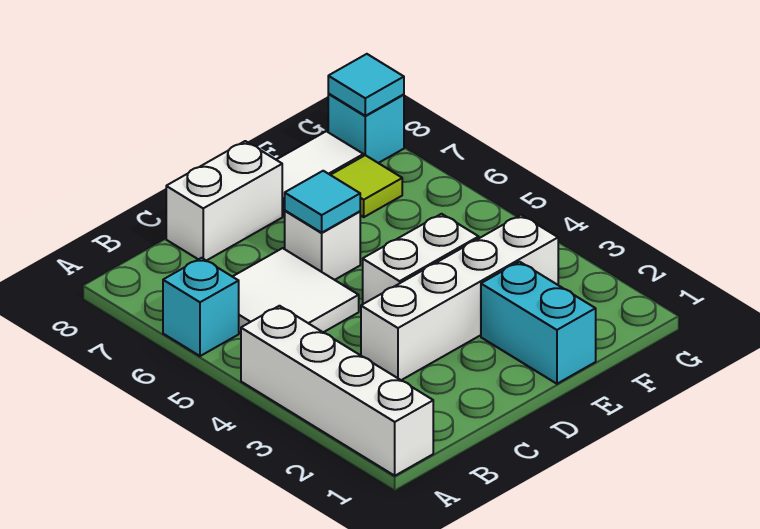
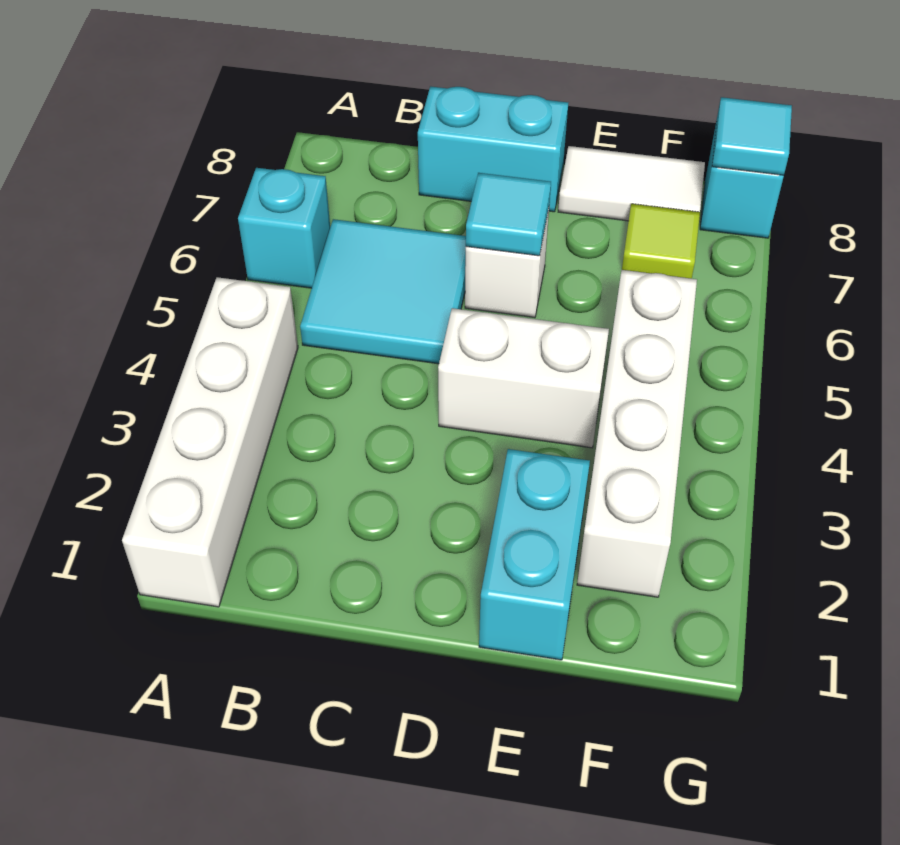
white tile B5:C6 level 1 -> cyan tile B5:C6 level 1
white brick C3:F3 level 1 -> white brick F2:F5 level 1
white brick C8:D8 level 1 -> cyan brick C8:D8 level 1

